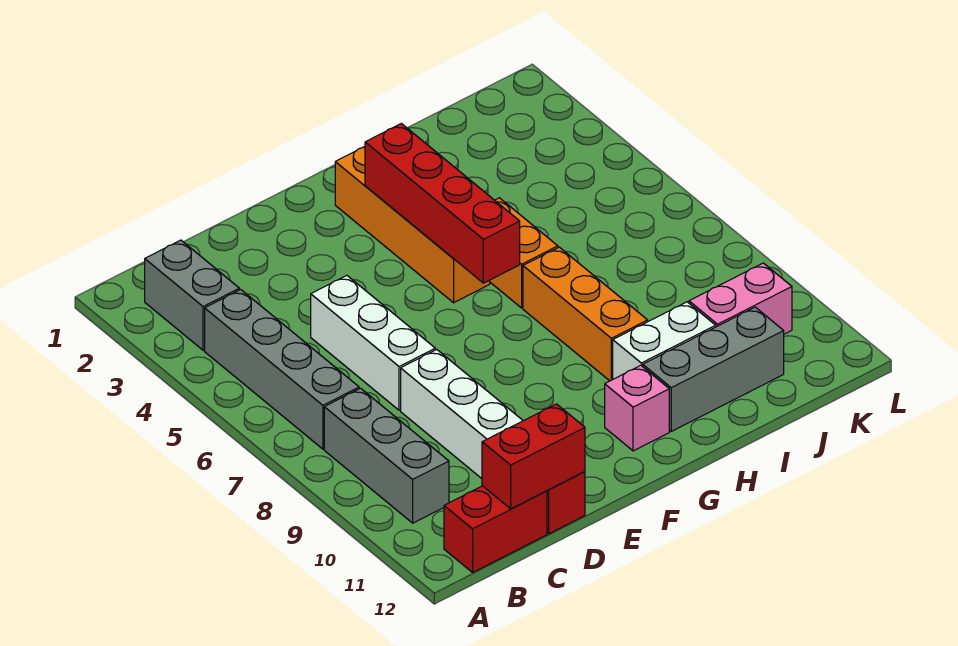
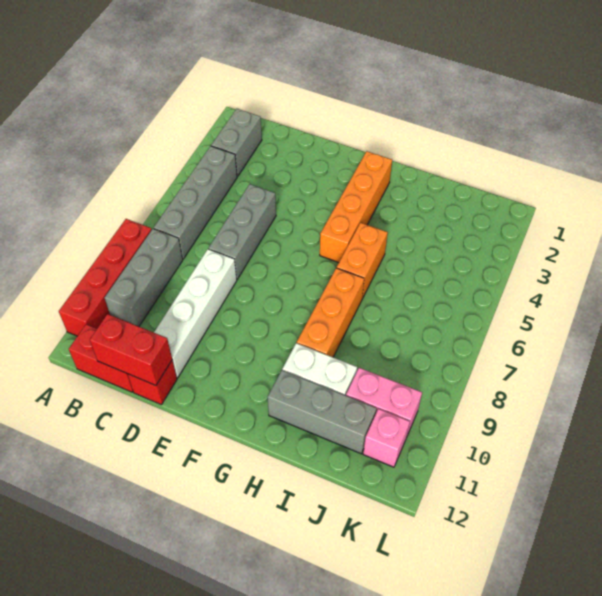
white brick D5:D7 level 1 -> grey brick D5:D7 level 1
red brick G3:G6 level 2 -> red brick A8:A11 level 1
pink brick G11 level 1 -> pink brick K11 level 1

